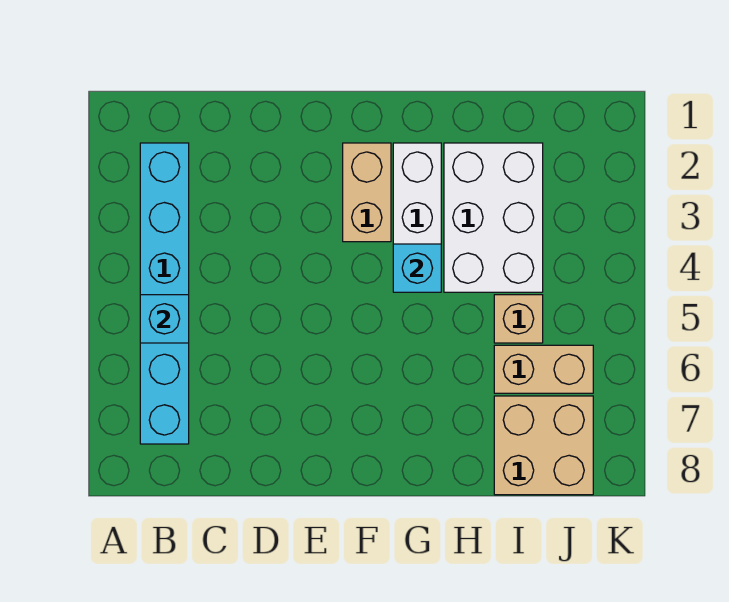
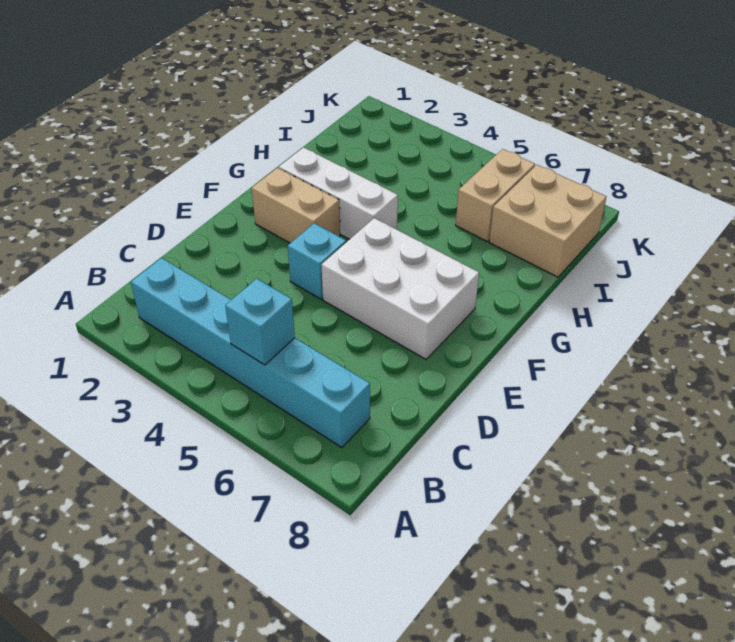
cyan brick G4 level 2 -> cyan brick E4 level 1
white brick H2:I4 level 1 -> white brick E5:F7 level 1
tan brick I5 level 1 -> none

